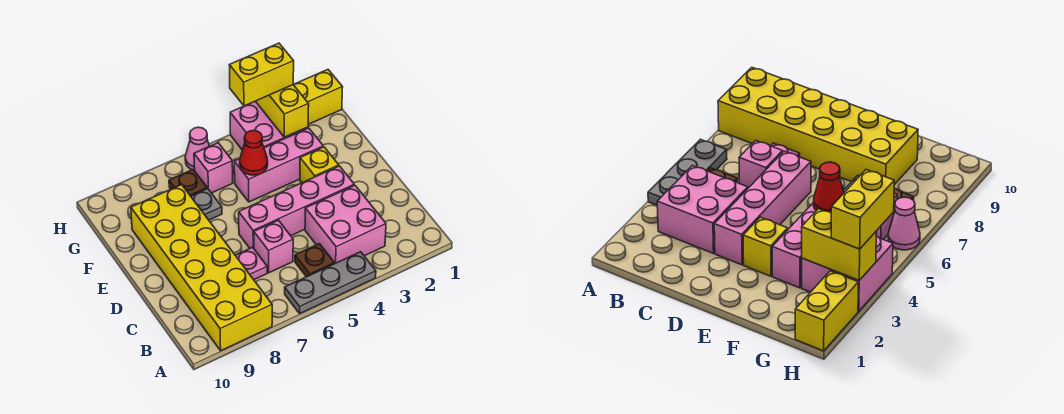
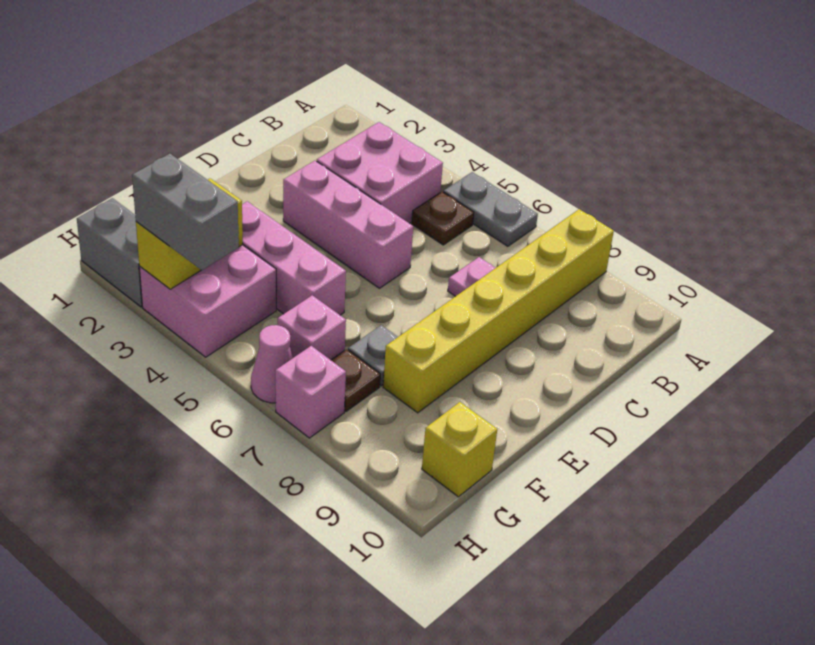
grey plate A4:A6 level 1 -> grey plate A5:A6 level 1
yellow brick A8:F9 level 1 -> yellow brick A8:F8 level 1
pink brick C6 level 1 -> pink brick H7 level 1
pink brick D3:D6 level 1 -> pink brick D3:D5 level 1
yellow brick E3 level 1 -> yellow brick G10 level 1
red cone F5 level 2 -> none
yellow brick H1:H2 level 1 -> grey brick H1:H2 level 1
yellow brick H3:H4 level 3 -> grey brick H3:H4 level 3

